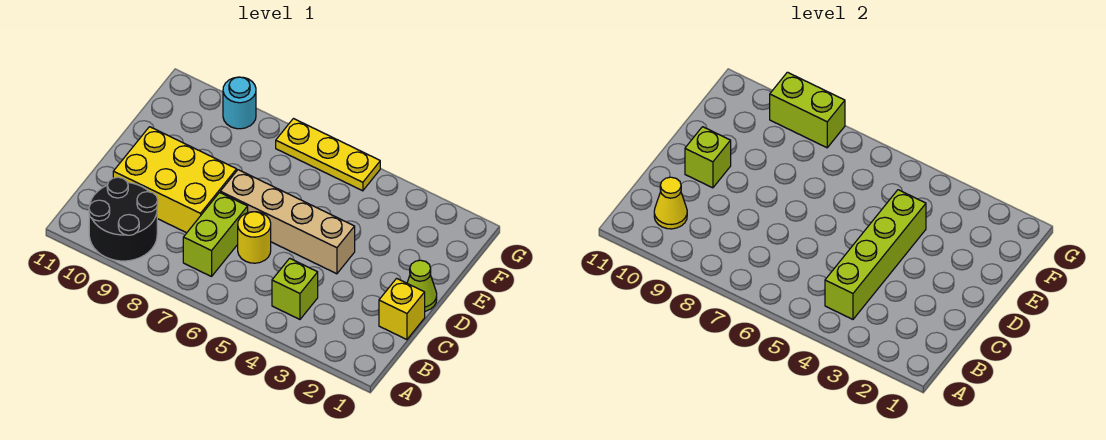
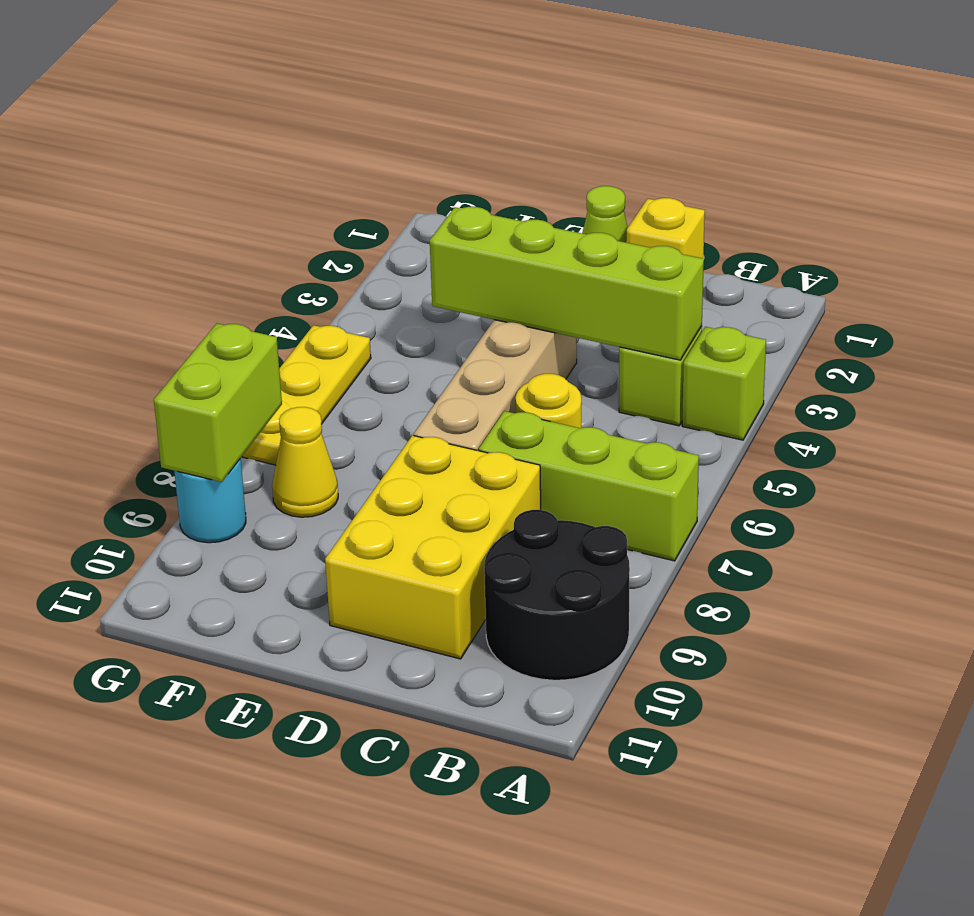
lime brick B7:C7 level 1 -> lime brick A7:C7 level 1
yellow cone B10 level 2 -> yellow cone F8 level 1
lime brick D10 level 2 -> lime brick A4 level 1

